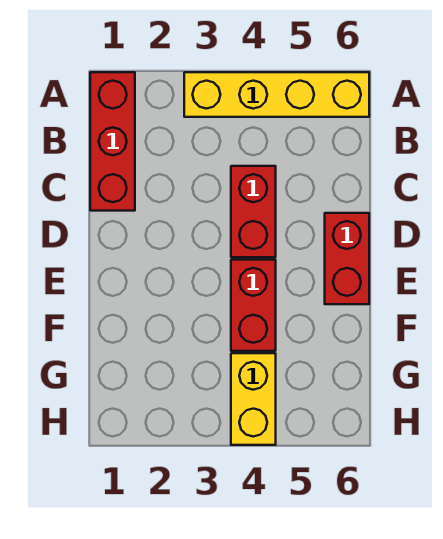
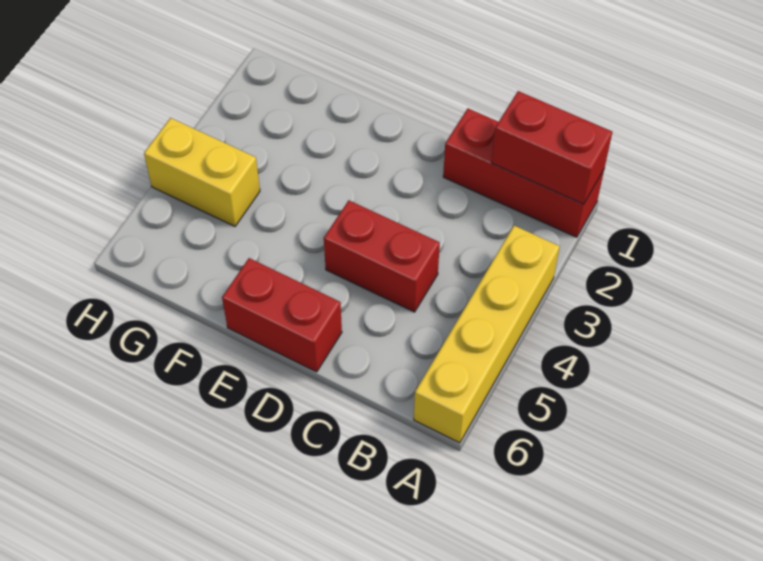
red brick E4:F4 level 1 -> red brick A1:B1 level 2

